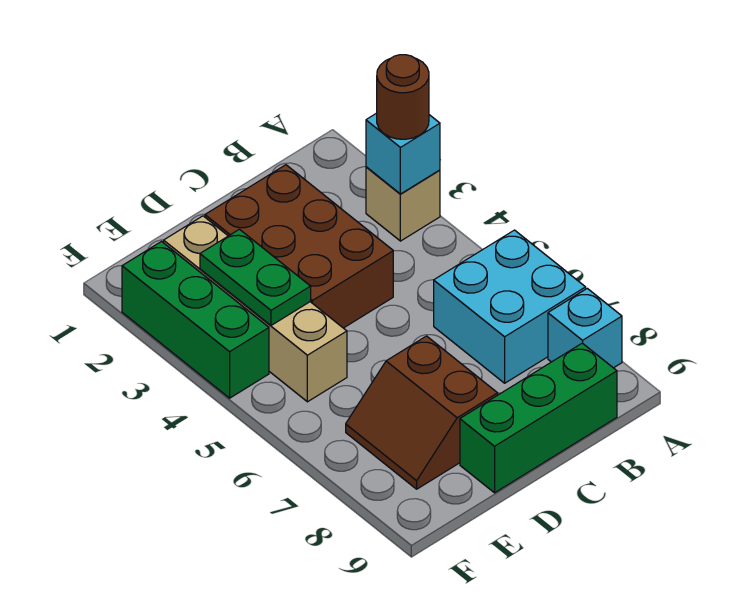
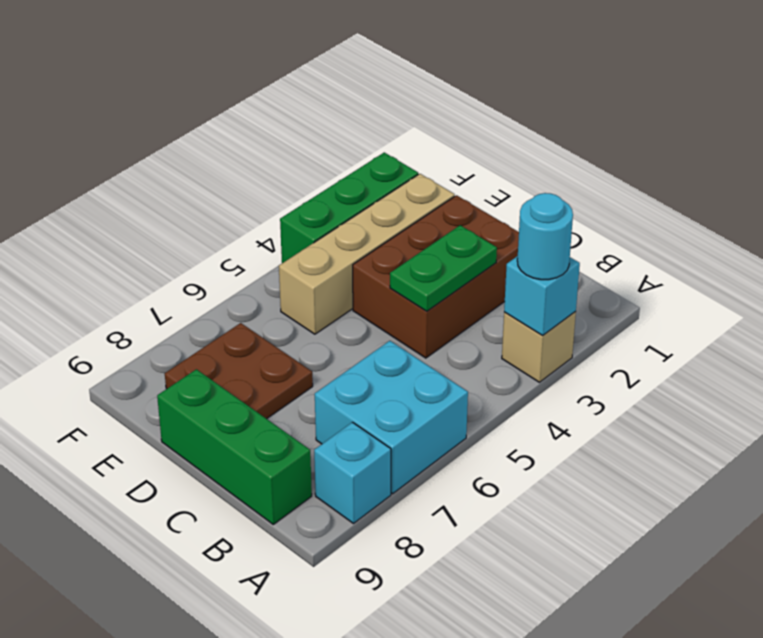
brown round brick A3 level 3 -> cyan round brick A3 level 3
brown slope D7:E8 level 1 top D -> brown plate D7:E8 level 1
green plate E3:E4 level 2 -> green plate C3:C4 level 2

